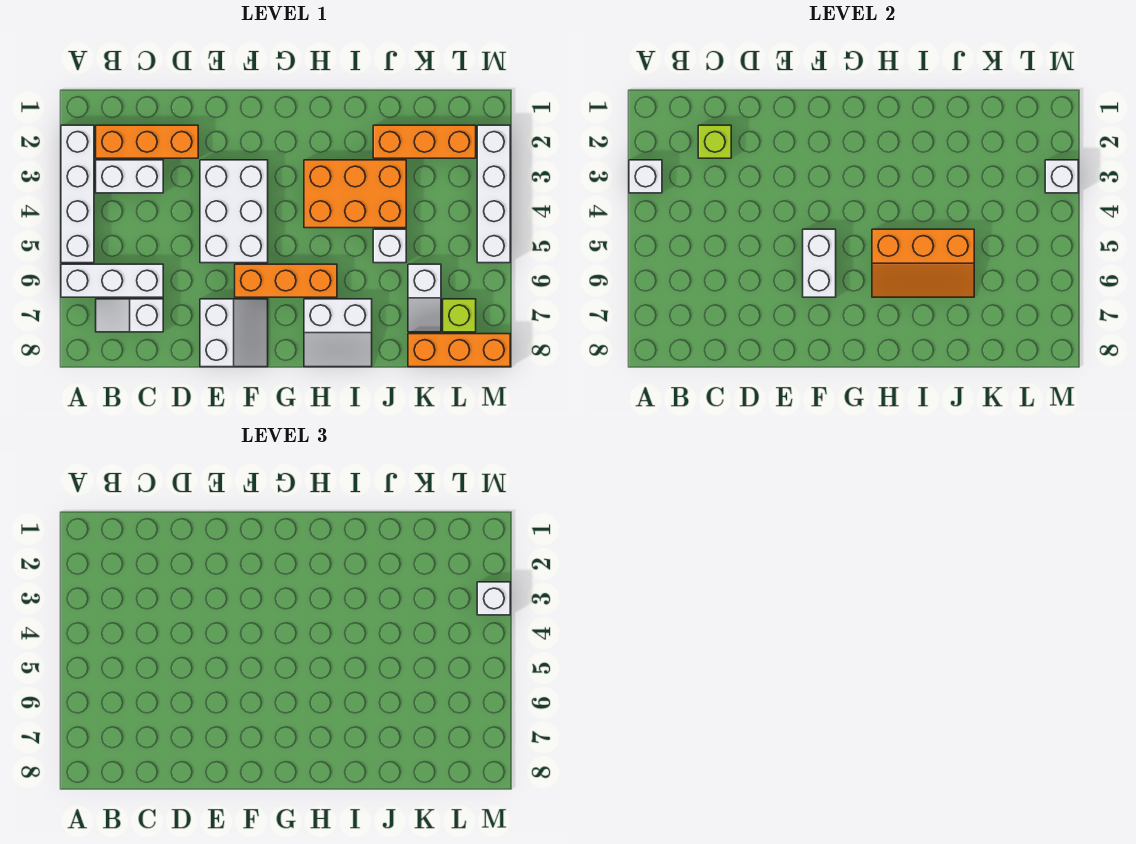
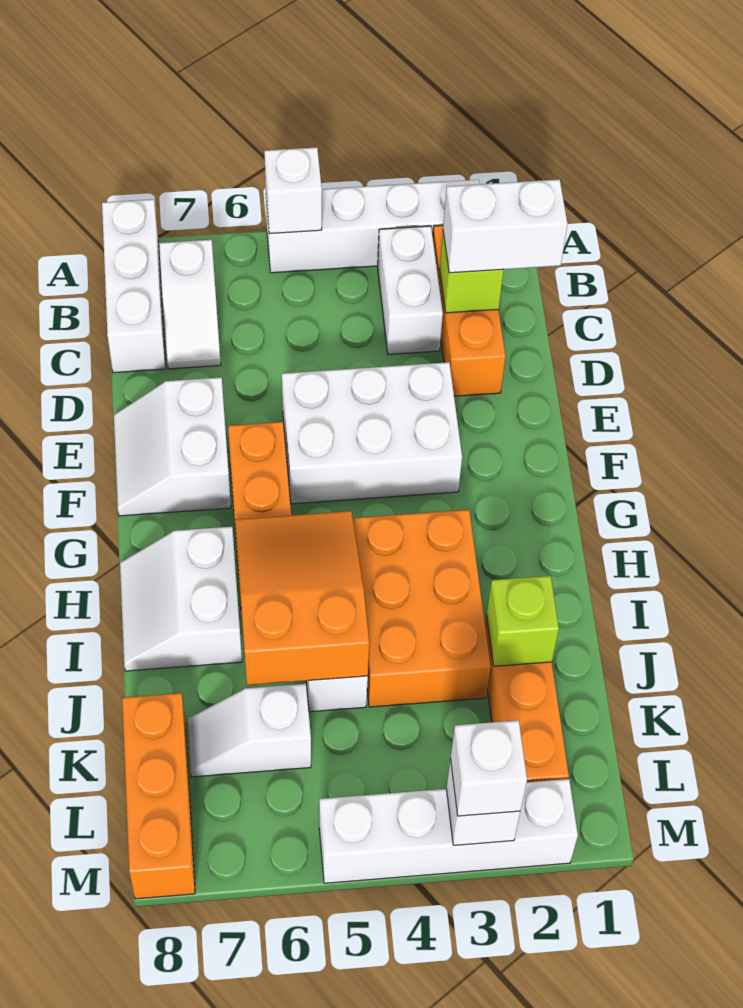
white brick A3 level 2 -> white brick A5 level 2
white brick A6:C6 level 1 -> white brick A8:C8 level 1
white slope B7:C7 level 1 top C -> white slope B7:C7 level 1 top B
white slope E7:F8 level 1 top E -> white slope E7:F8 level 1 top 7
white brick F5:F6 level 2 -> white brick C1:C2 level 3
orange slope H5:J6 level 2 top 5 -> orange slope H5:J6 level 2 top J
lime brick L7 level 1 -> lime brick J2 level 2

